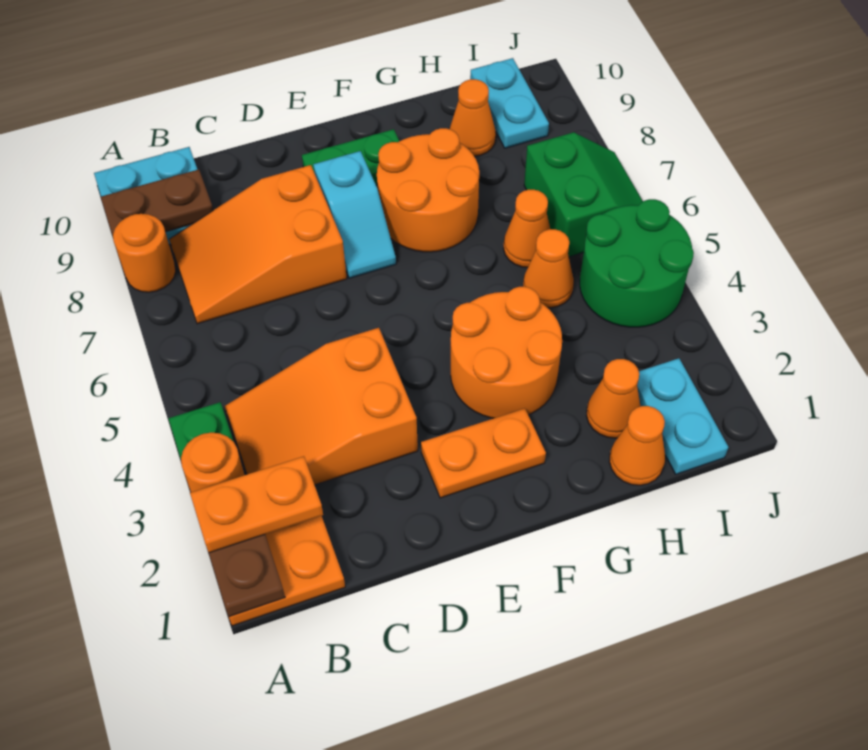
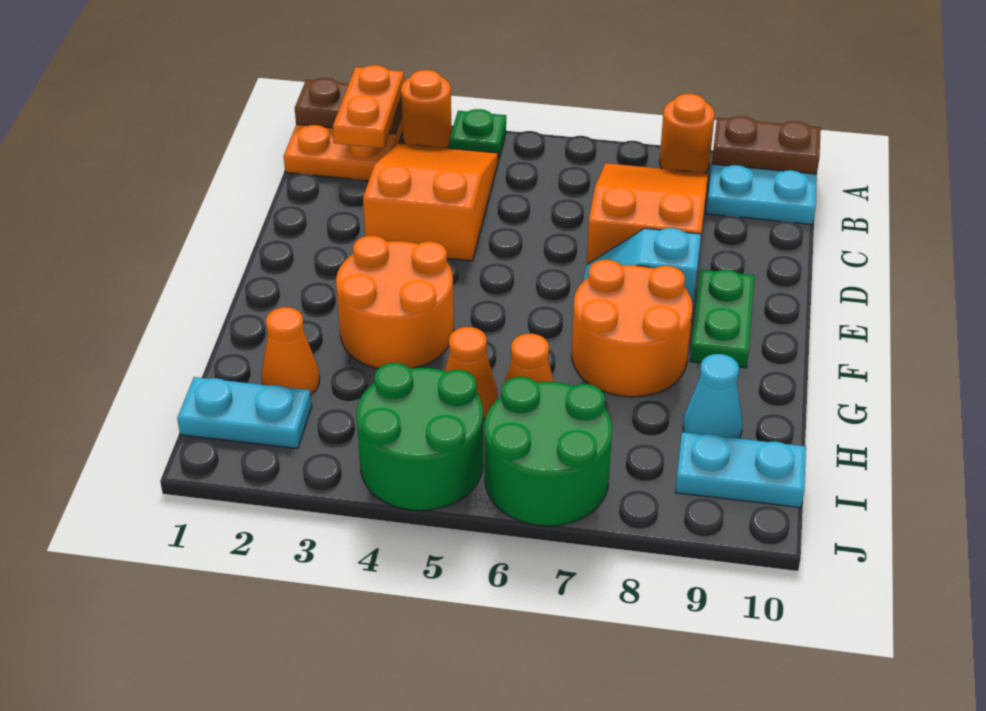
brown plate A9:B9 level 2 -> brown plate A9:A10 level 2
orange plate E2:F2 level 1 -> none
orange cone H1 level 1 -> none
orange cone H9 level 1 -> cyan cone H9 level 1
green slope I6:J7 level 1 top I -> green round brick I6:J7 level 1

